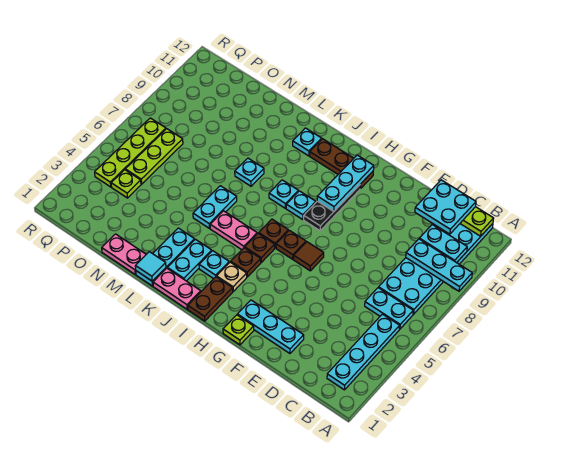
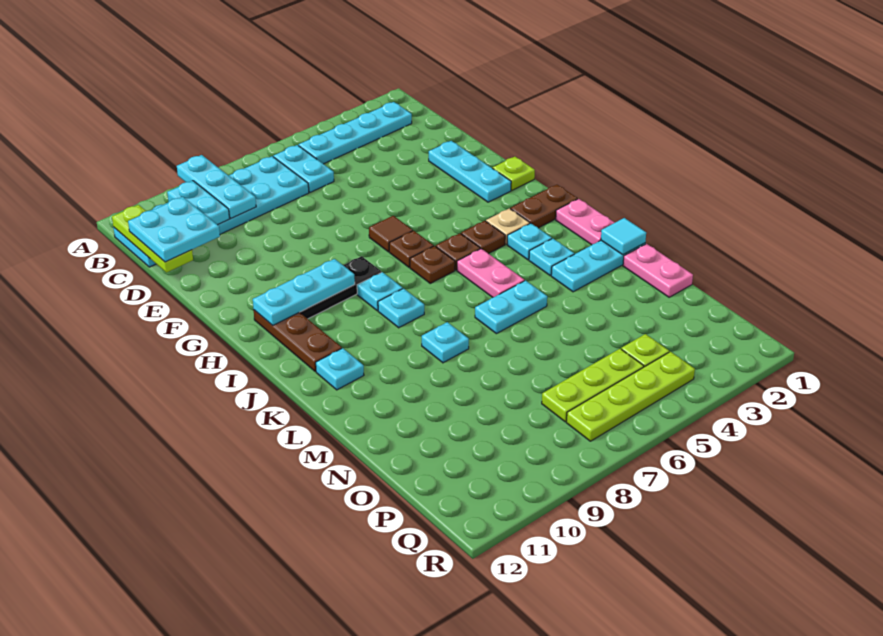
cyan plate K2:K3 level 1 -> cyan plate K3 level 1

